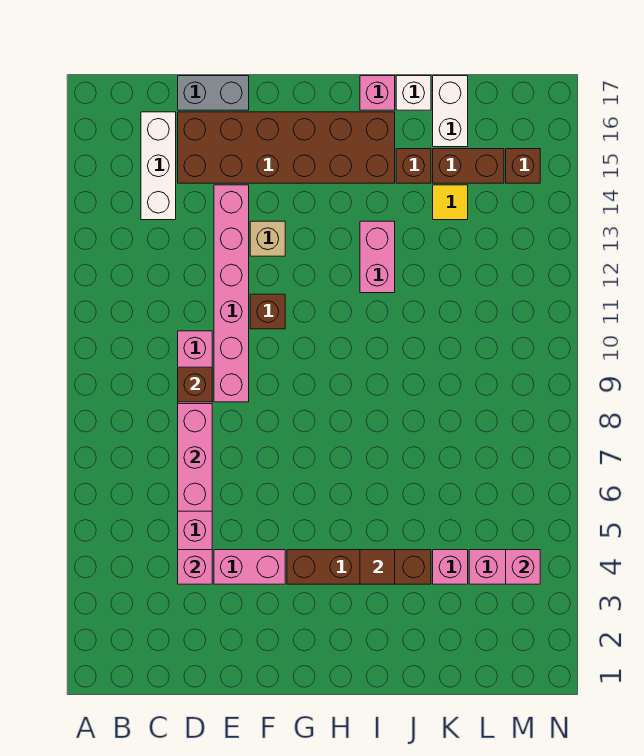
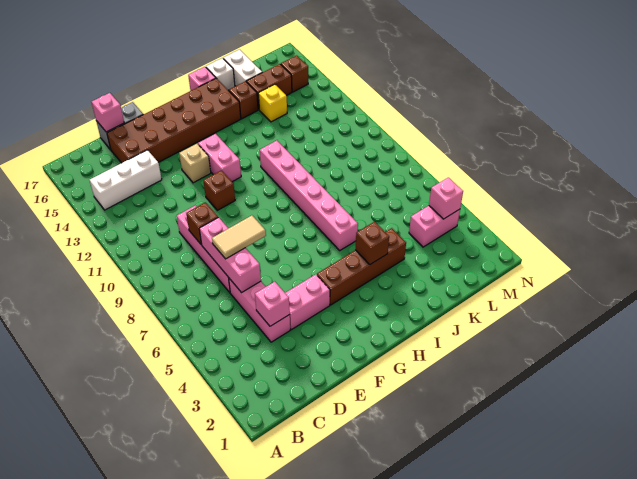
white brick C14:C16 level 1 -> white brick B14:D14 level 1
none -> tan tile D7:E7 level 3
pink brick E9:E14 level 1 -> pink brick I6:I11 level 1
brown tile I4 level 2 -> brown brick I4 level 2
pink brick I12:I13 level 1 -> pink brick G12:G13 level 1
pink brick K4 level 1 -> pink brick D17 level 2
yellow tile K14 level 1 -> yellow brick K14 level 1

